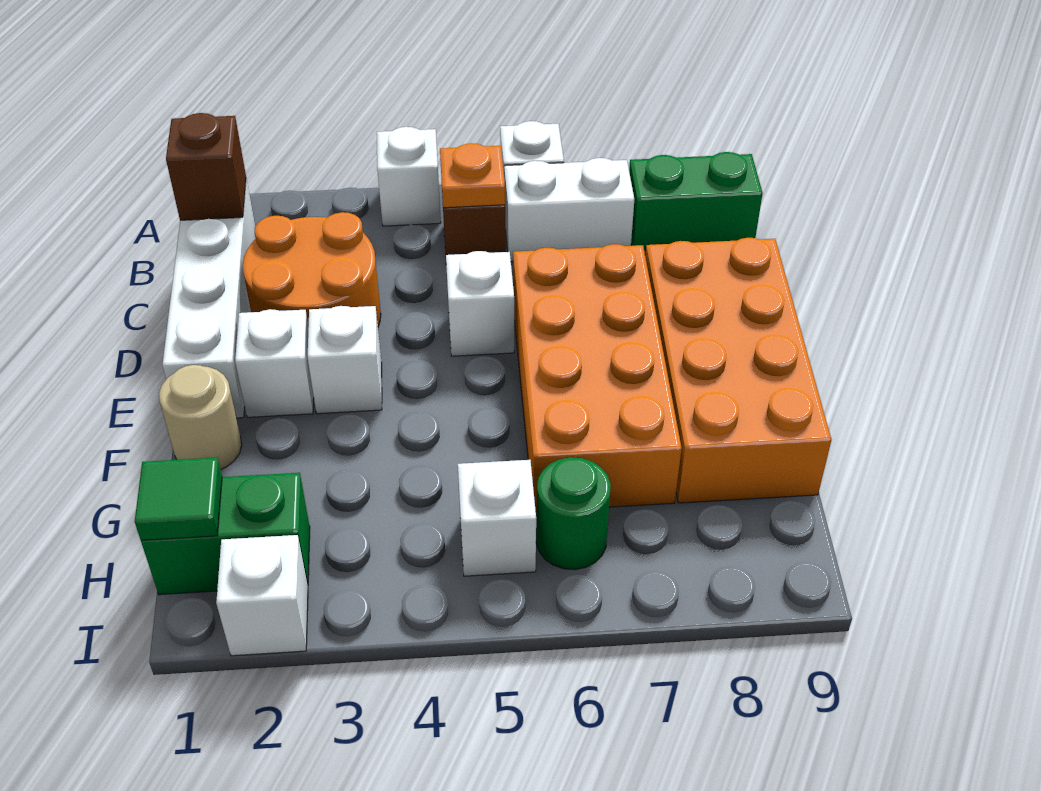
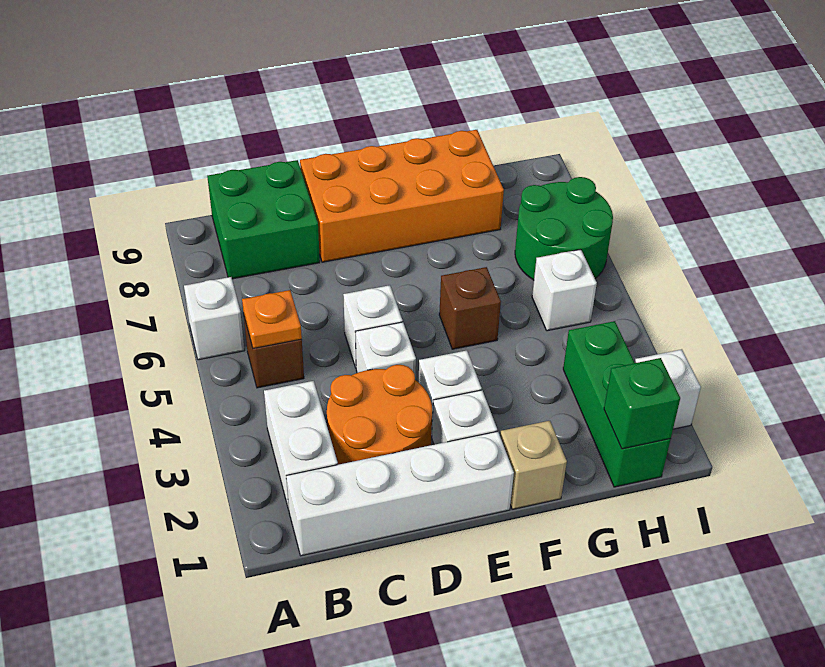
white brick A4 level 1 -> white brick D4 level 1
brown brick B1 level 2 -> brown brick F5 level 1
white brick B6:B7 level 1 -> white brick B2:B3 level 1
green brick B8:B9 level 1 -> green brick B8:C9 level 1
orange brick D6:G7 level 1 -> none
tan round brick F1 level 1 -> tan brick F1 level 1
green brick H1:H2 level 1 -> green brick H1:H3 level 1
green tile H1 level 2 -> green brick H1 level 2
green round brick H6 level 1 -> green round brick H6:I7 level 1

